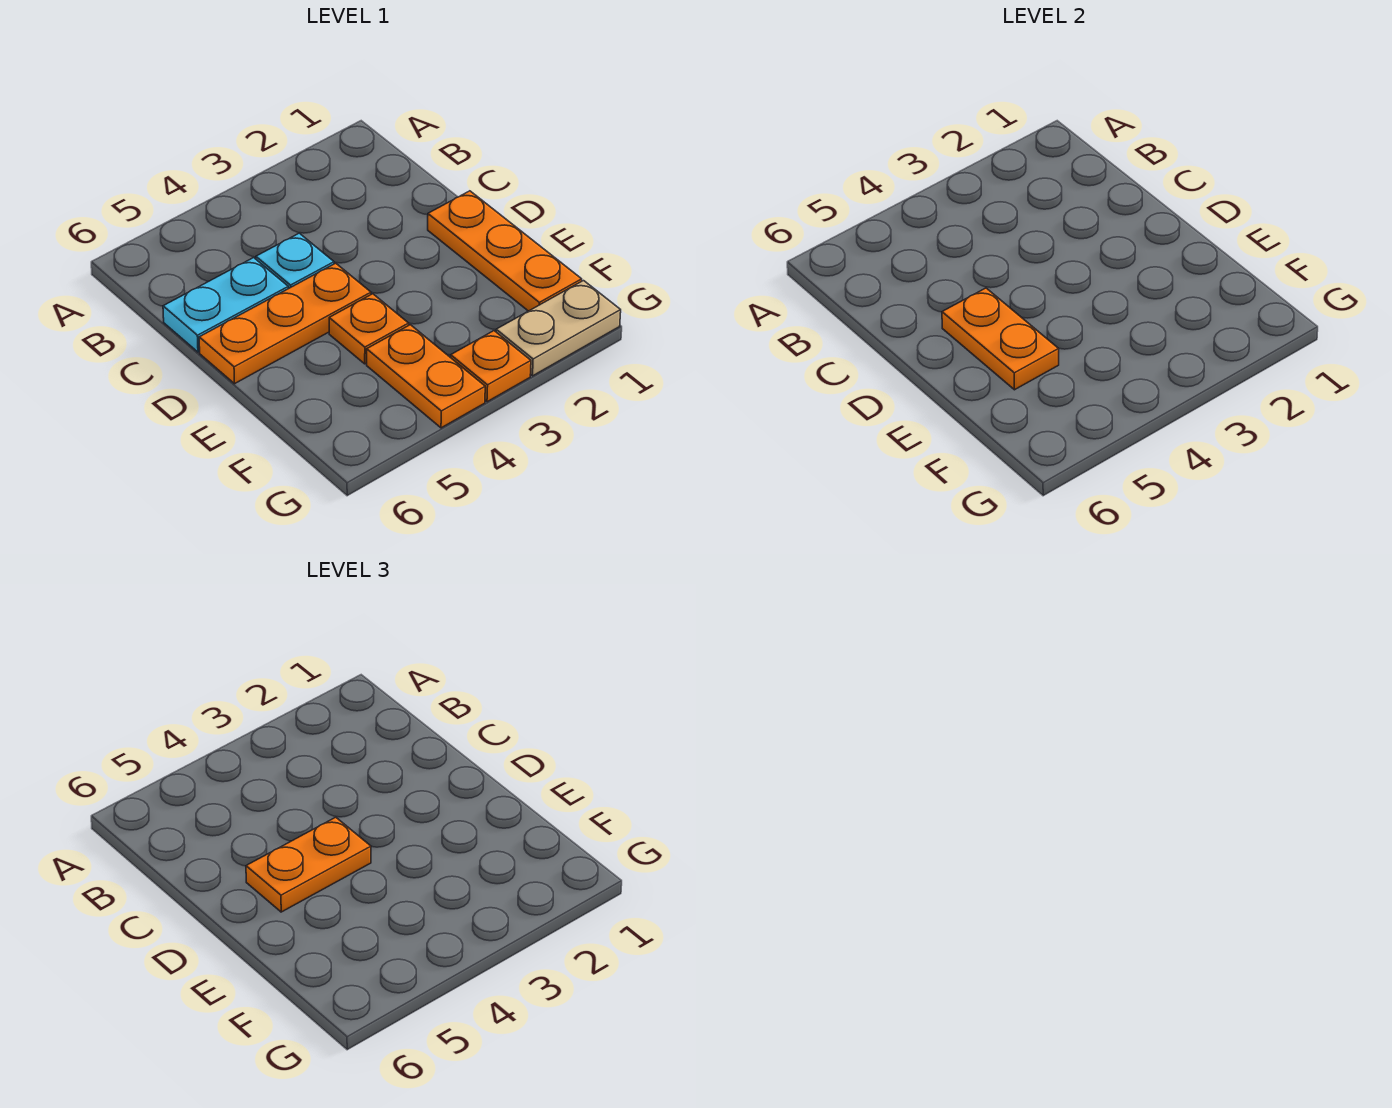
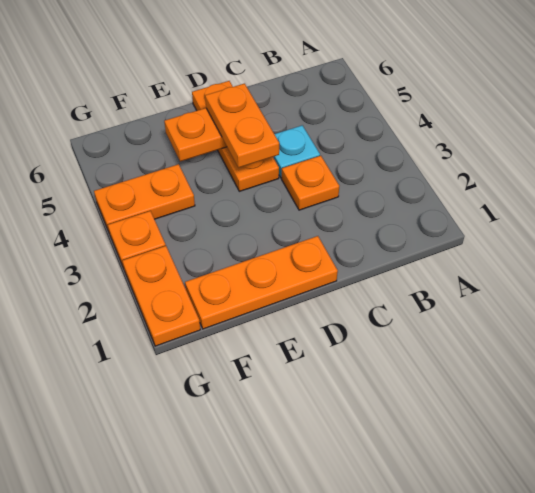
cyan plate C5:C6 level 1 -> none
orange plate E4 level 1 -> orange plate C3 level 1
tan plate G1:G2 level 1 -> orange plate G1:G2 level 1

